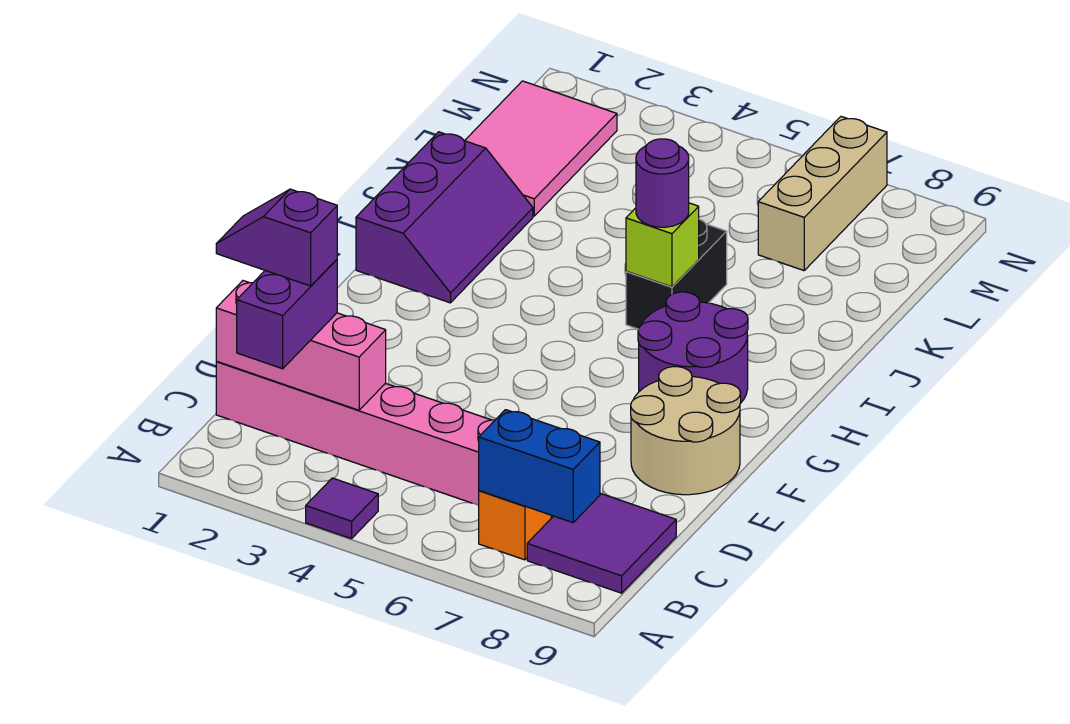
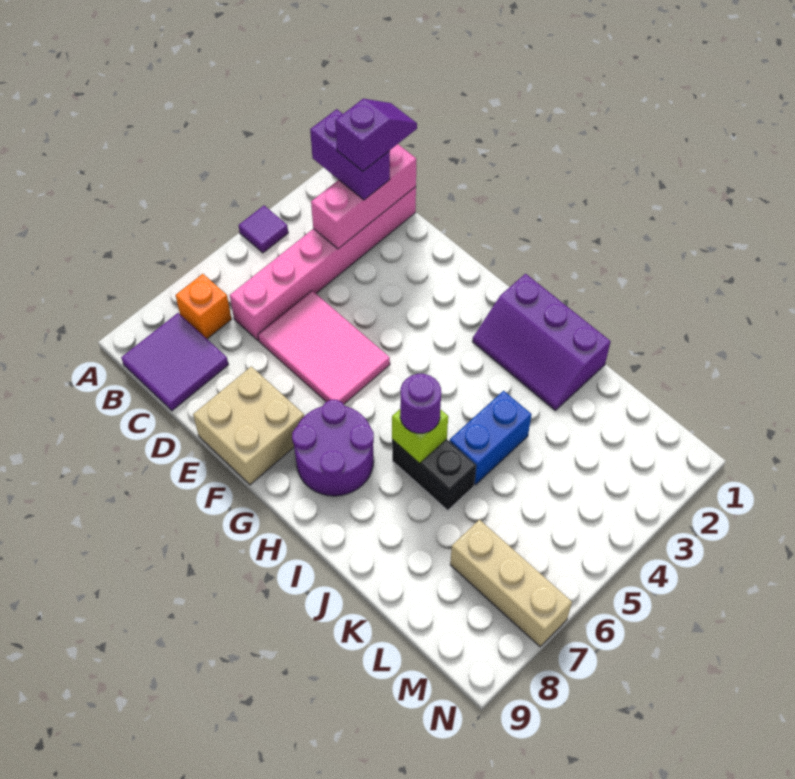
blue brick B7:B8 level 2 -> blue brick J4:J5 level 1
tan round brick E8:F9 level 1 -> tan brick E8:F9 level 1
pink tile K1:M2 level 1 -> pink tile D5:F6 level 1

